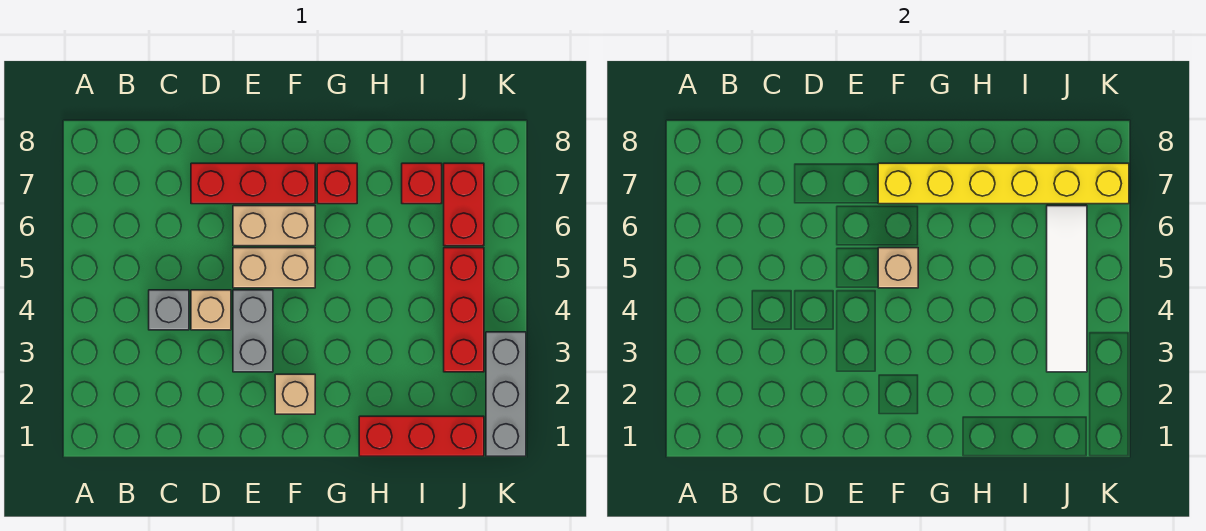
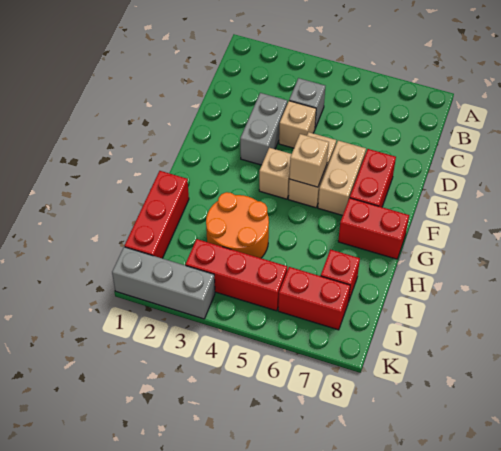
red brick D7:F7 level 1 -> red brick E7:F7 level 1
grey brick E3:E4 level 1 -> grey brick D3:E3 level 1
tan brick F2 level 1 -> tan brick F4 level 1
yellow brick F7:K7 level 2 -> none
red brick G7 level 1 -> red brick G7:G8 level 1
none -> orange round brick H3:I4 level 1
white tile J3:J6 level 2 -> none

